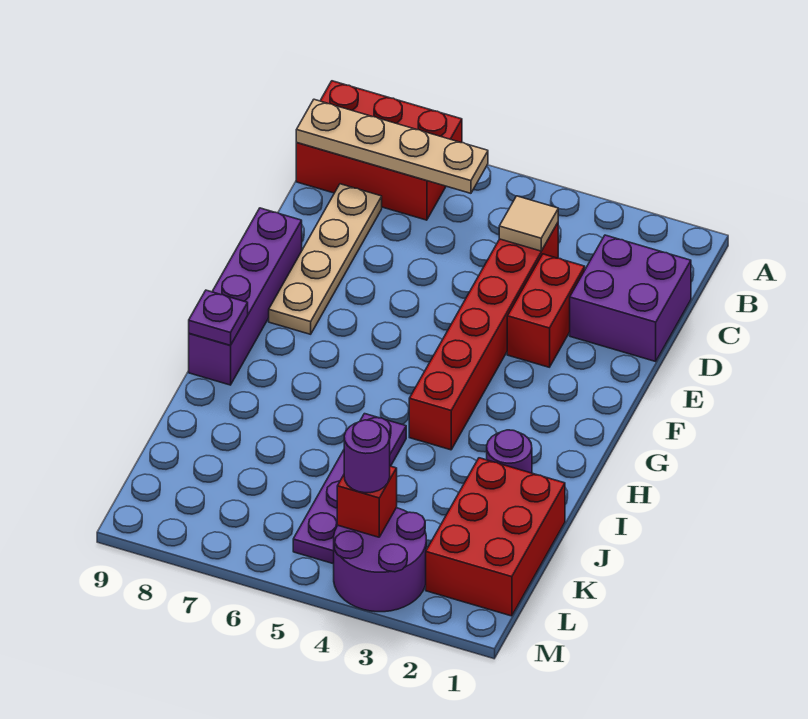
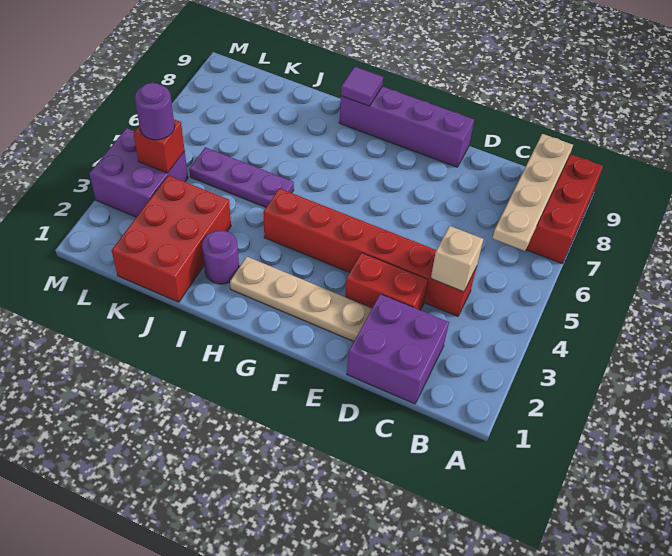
tan tile C4 level 2 -> tan brick C4 level 2
tan plate C8:F8 level 1 -> tan plate E2:H2 level 1
purple plate H9 level 2 -> purple tile H9 level 2
purple plate I5:L5 level 1 -> purple plate I5:K5 level 1
red brick J1:L2 level 1 -> red brick J1:K3 level 1
purple round brick L3:M4 level 1 -> purple brick L3:M4 level 1

